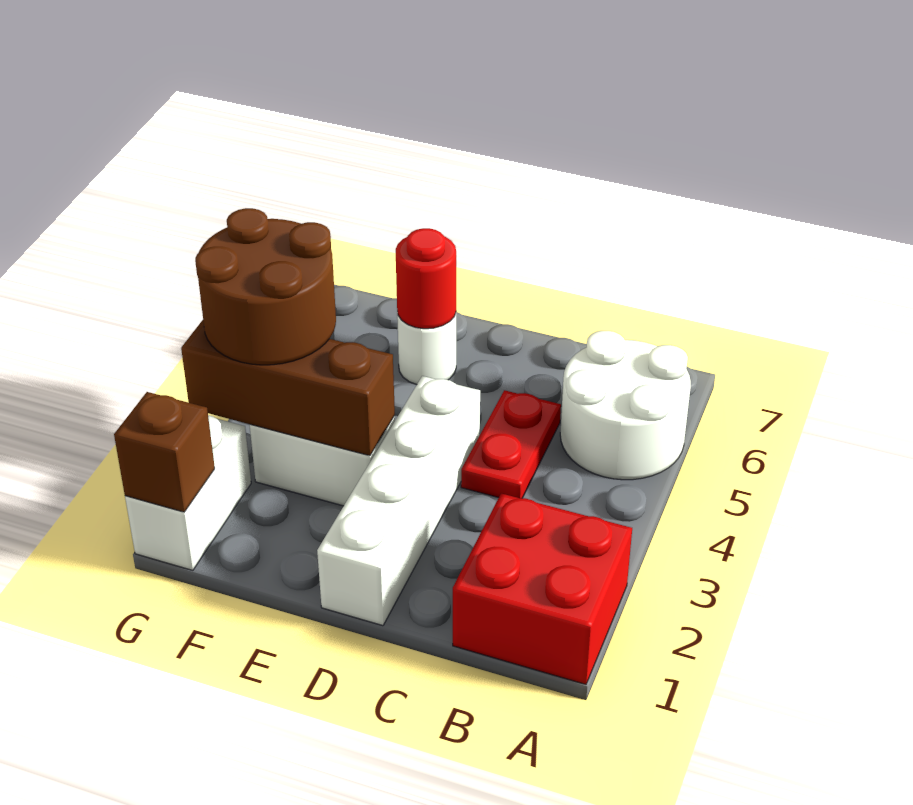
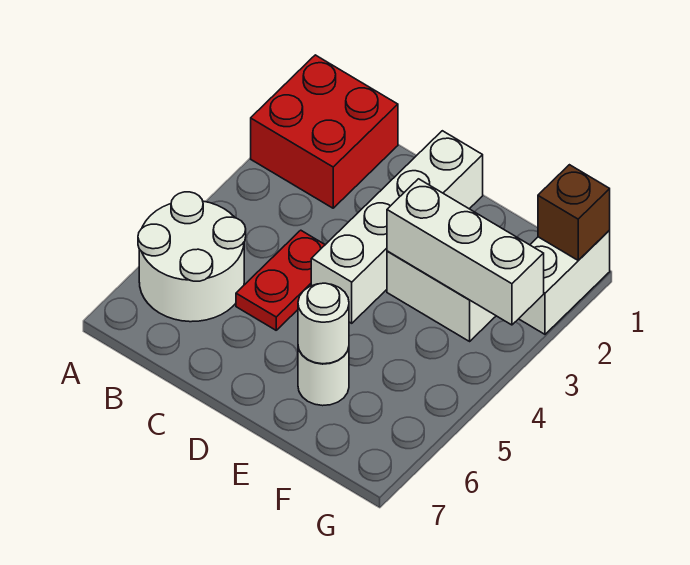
brown brick E3:G3 level 2 -> white brick E3:G3 level 2
red round brick E6 level 2 -> white round brick E6 level 2
brown round brick F3:G4 level 3 -> none

